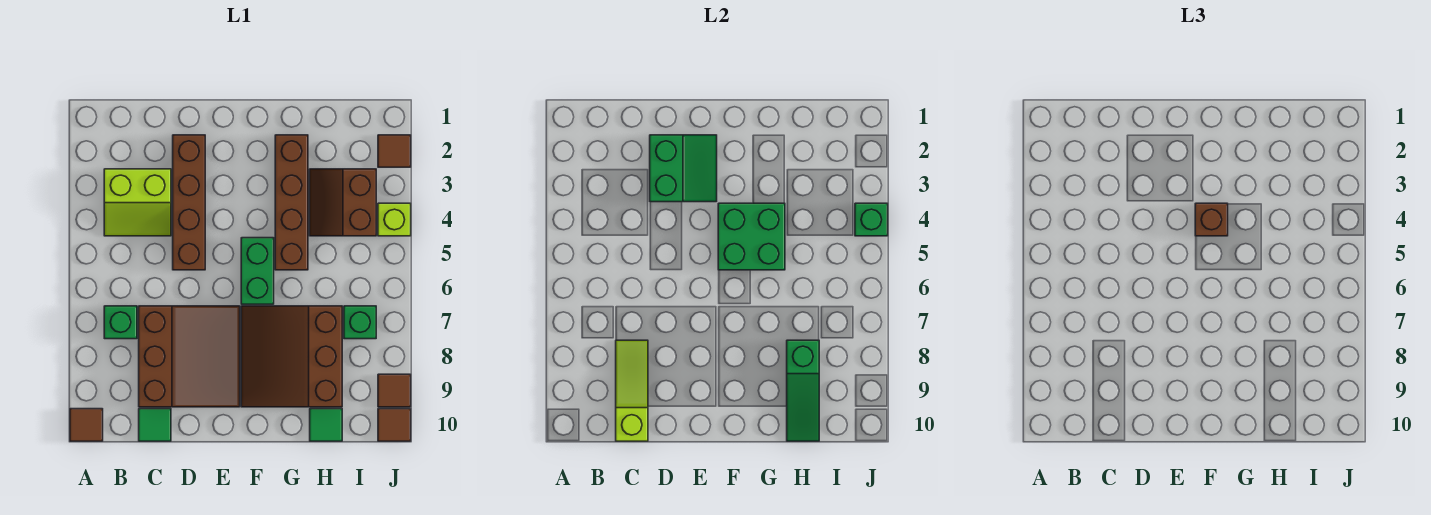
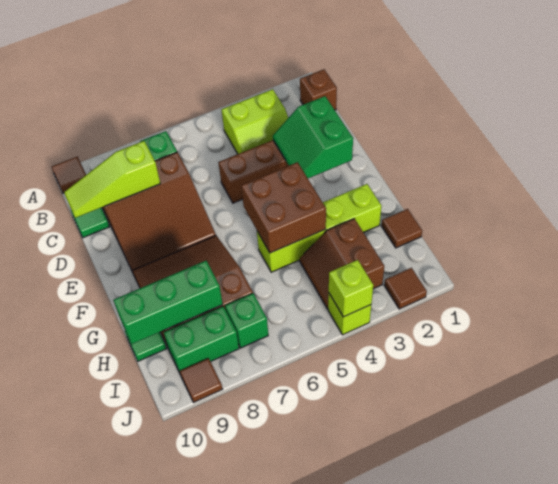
lime slope B3:C4 level 1 top 3 -> lime slope B3:C4 level 1 top B
lime slope C8:C10 level 2 top 10 -> lime slope C8:C10 level 2 top 8
green slope D2:E3 level 2 top D -> green slope D2:E3 level 2 top 2
green brick F4:G5 level 2 -> brown brick F4:G5 level 2
brown brick F4 level 3 -> brown brick B1 level 1
green brick F5:F6 level 1 -> green brick I8:I9 level 1
brown brick G2:G5 level 1 -> lime brick G2:G5 level 1
brown slope H3:I4 level 1 top I -> brown slope H3:I4 level 1 top 3
green slope H8:H10 level 2 top 8 -> green brick H8:H10 level 2
green brick J4 level 2 -> lime brick J4 level 2
brown tile J10 level 1 -> brown tile H1 level 1

